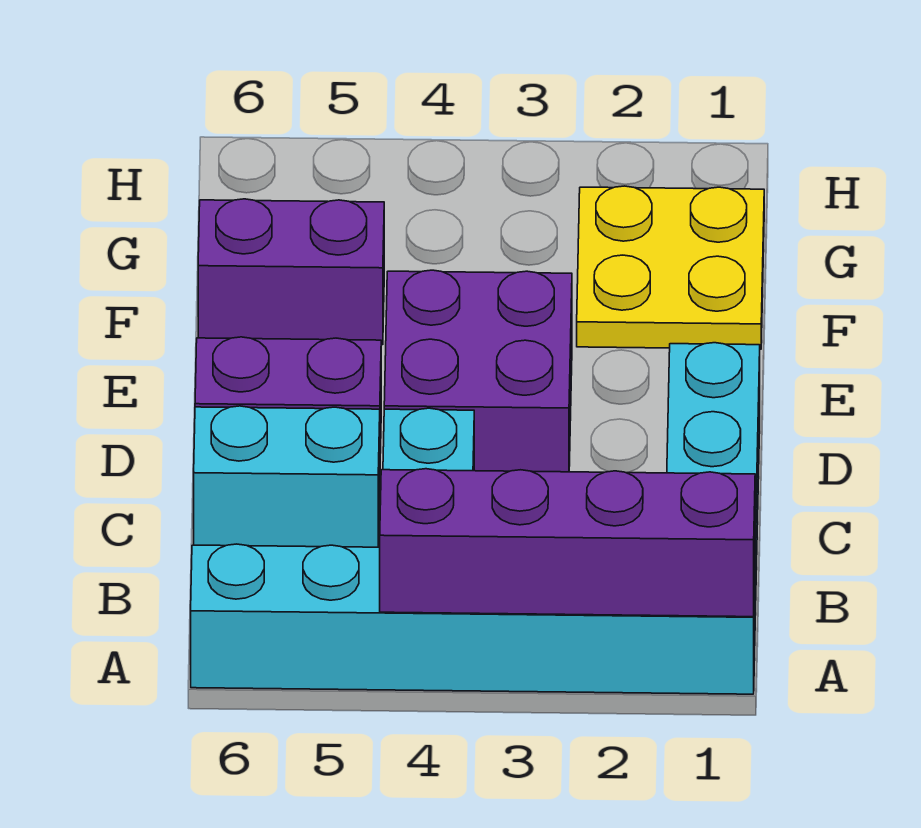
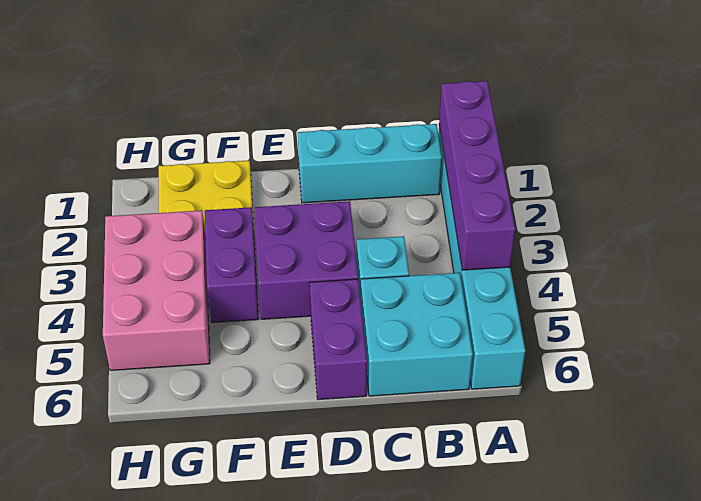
cyan brick C5:C6 level 1 -> cyan brick B5:C6 level 1
purple brick F5:F6 level 1 -> purple brick F3:F4 level 1
none -> pink brick G3:H5 level 1

